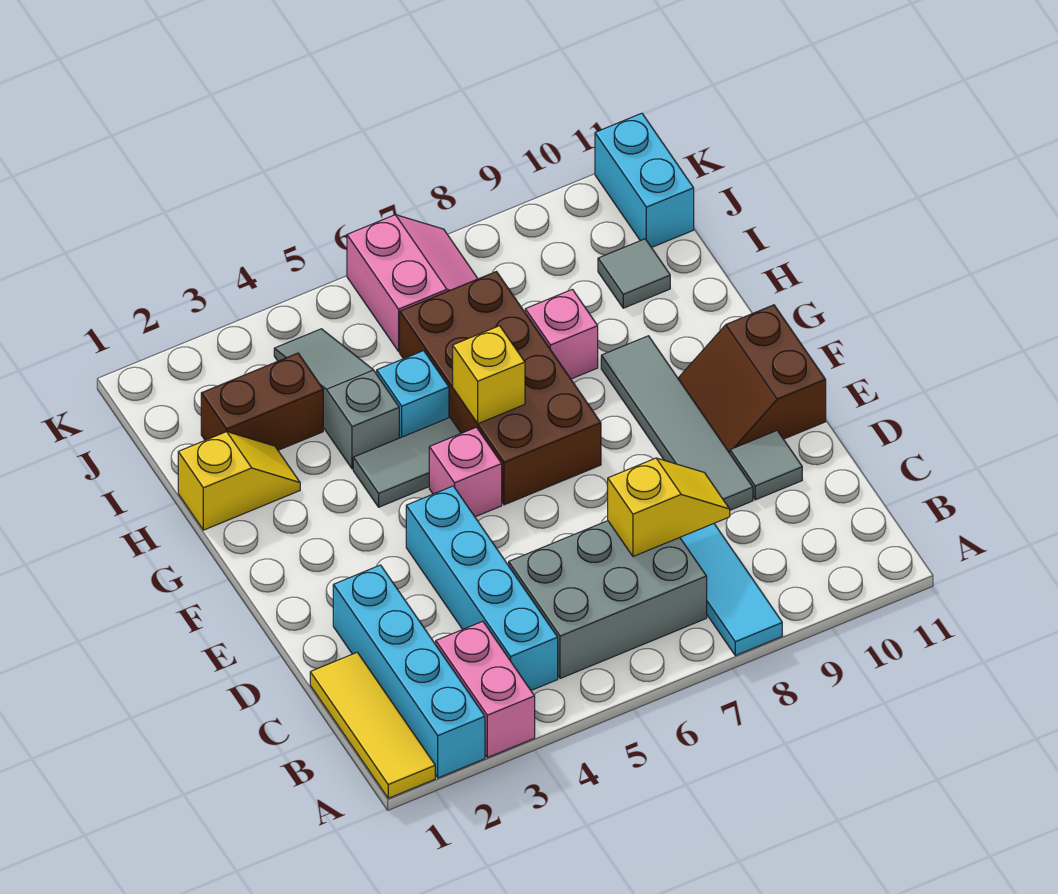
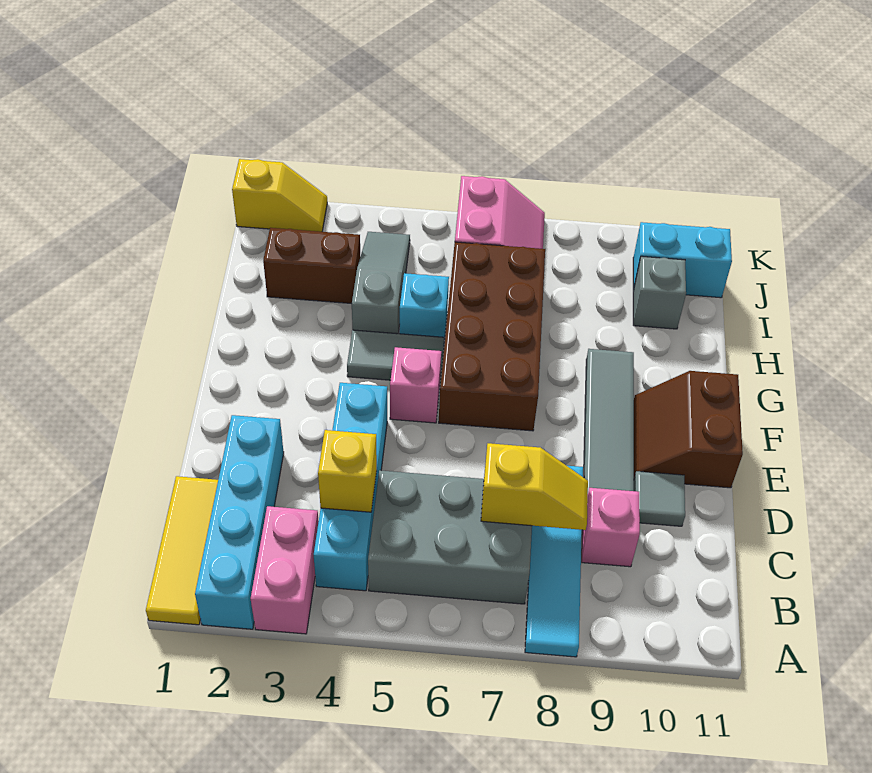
yellow brick G6 level 2 -> yellow brick C4 level 2
yellow slope H1:H2 level 1 top 1 -> yellow slope K1:K2 level 1 top 1
pink brick H8 level 1 -> pink brick C9 level 1
grey tile I10 level 1 -> grey brick I10 level 1
cyan brick J11:K11 level 1 -> cyan brick J10:J11 level 1

